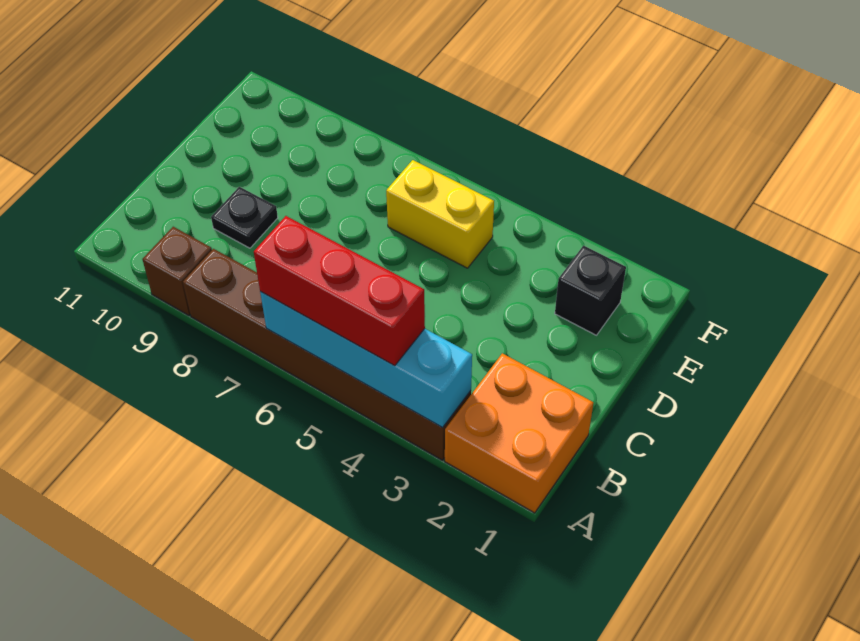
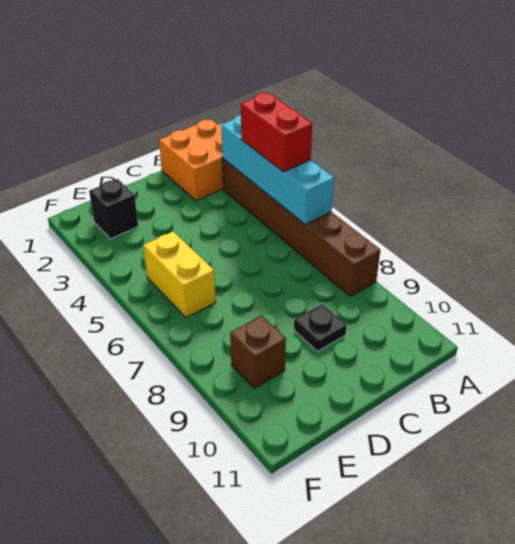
red brick A4:A6 level 3 -> red brick A4:A5 level 3
brown brick A9 level 1 -> brown brick E9 level 1

